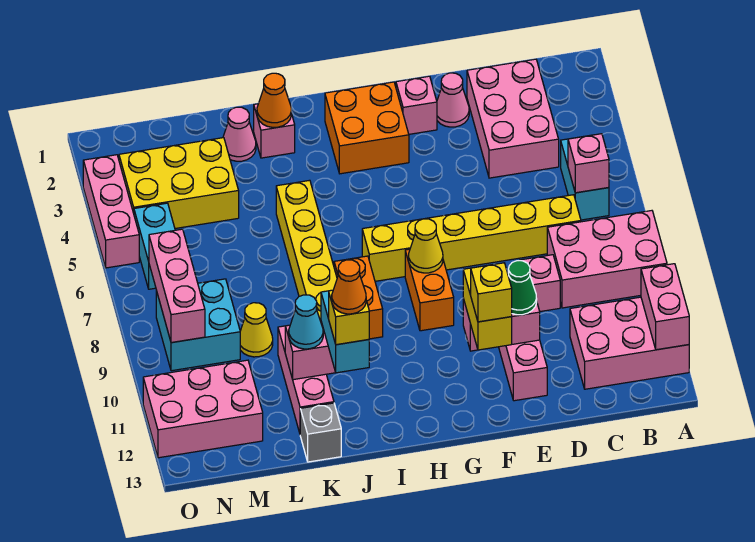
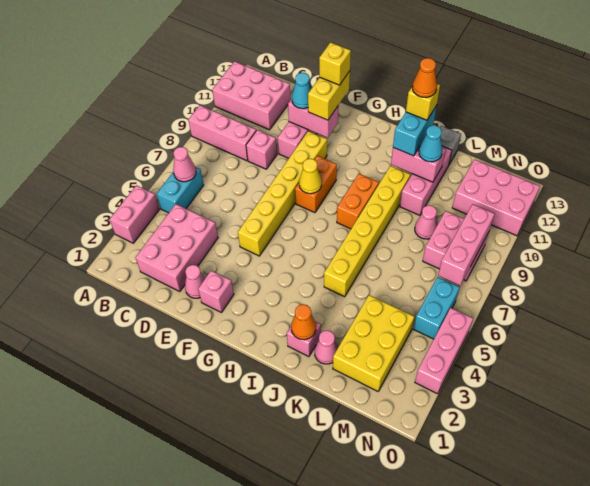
pink brick A8:C9 level 1 -> pink brick A9:C9 level 1
pink brick A11:A12 level 2 -> pink brick A3:A4 level 1
pink brick B6 level 2 -> pink cone B6 level 2
yellow brick C7:H7 level 1 -> yellow brick F5:F10 level 1
green cone E11 level 3 -> cyan cone E11 level 3
orange brick G2:H3 level 1 -> none
yellow brick L3:N4 level 1 -> yellow brick L2:M4 level 1
yellow cone L9 level 1 -> pink cone L9 level 1
cyan brick M8:N9 level 1 -> pink brick M8:N9 level 1

